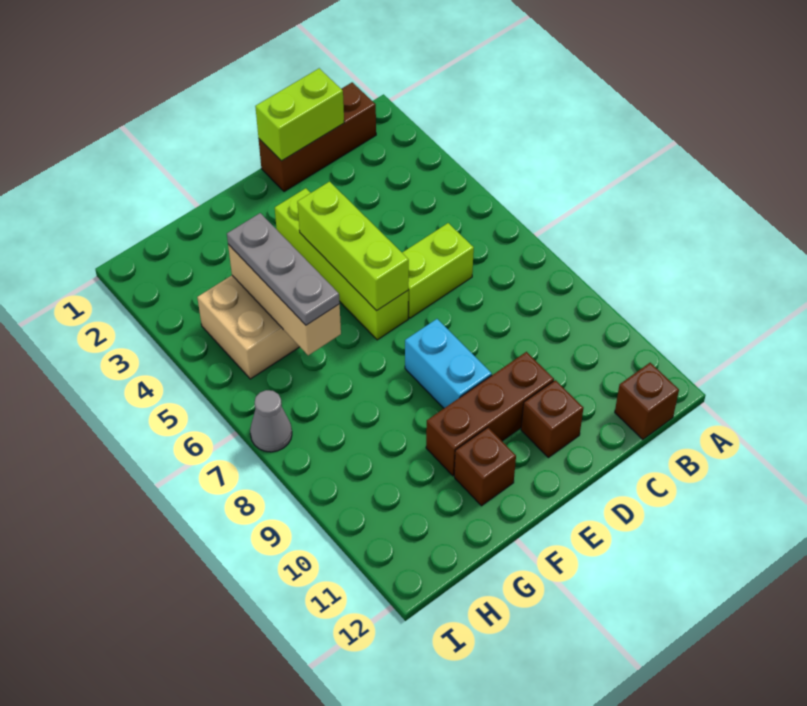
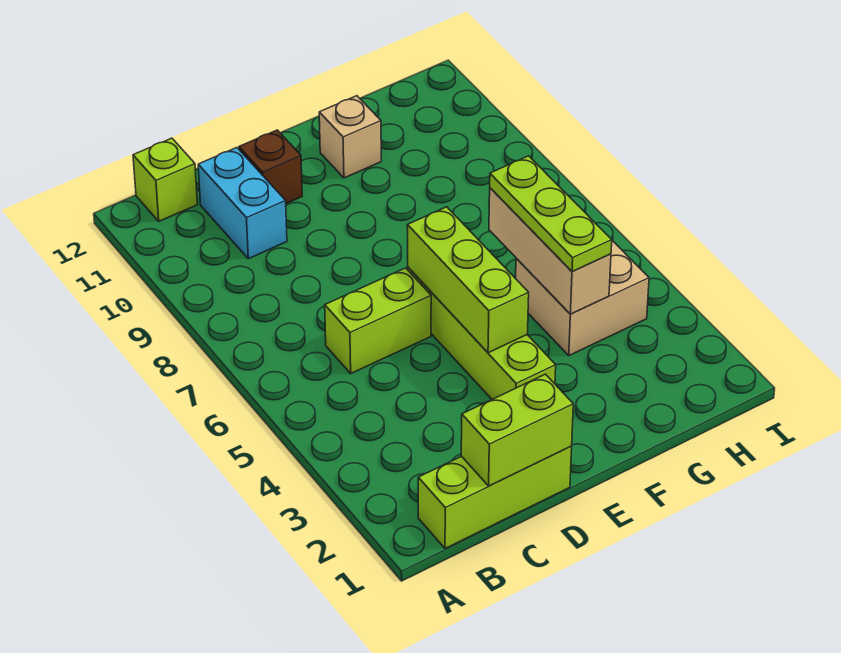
brown brick B1:D1 level 1 -> lime brick B1:D1 level 1
brown brick B12 level 1 -> lime brick B12 level 1
brown brick D10:F10 level 1 -> none
cyan brick E8:E9 level 1 -> cyan brick C10:C11 level 1
brown brick F11 level 1 -> tan brick F11 level 1
grey plate G4:G6 level 3 -> lime plate G4:G6 level 3
grey cone I7 level 1 -> none

